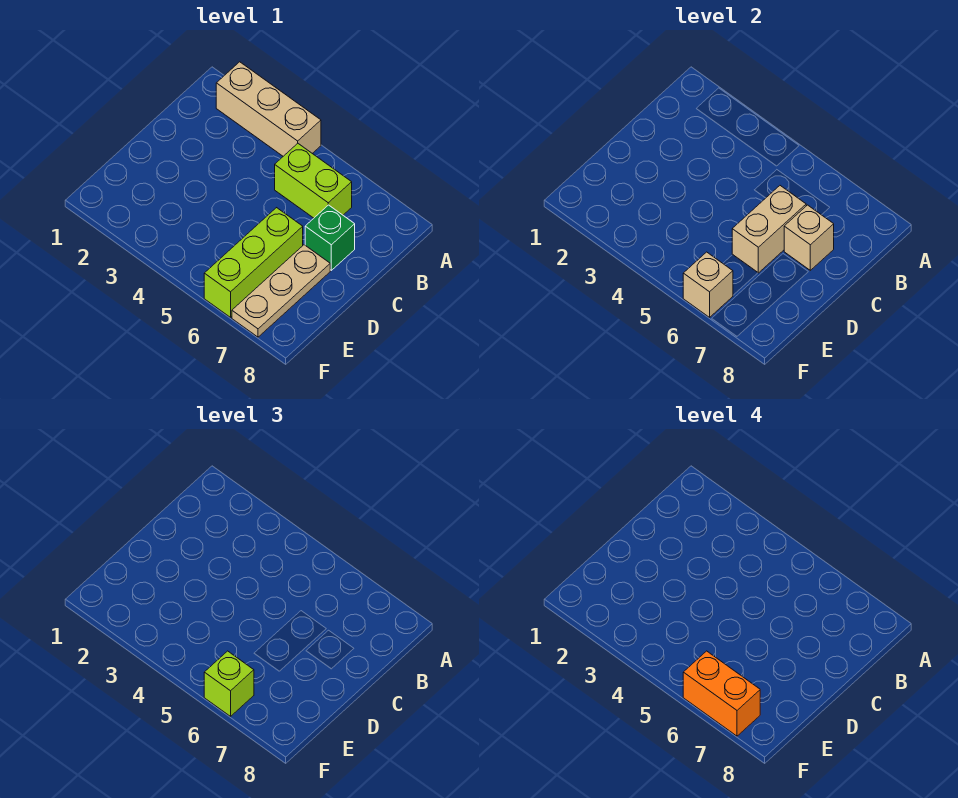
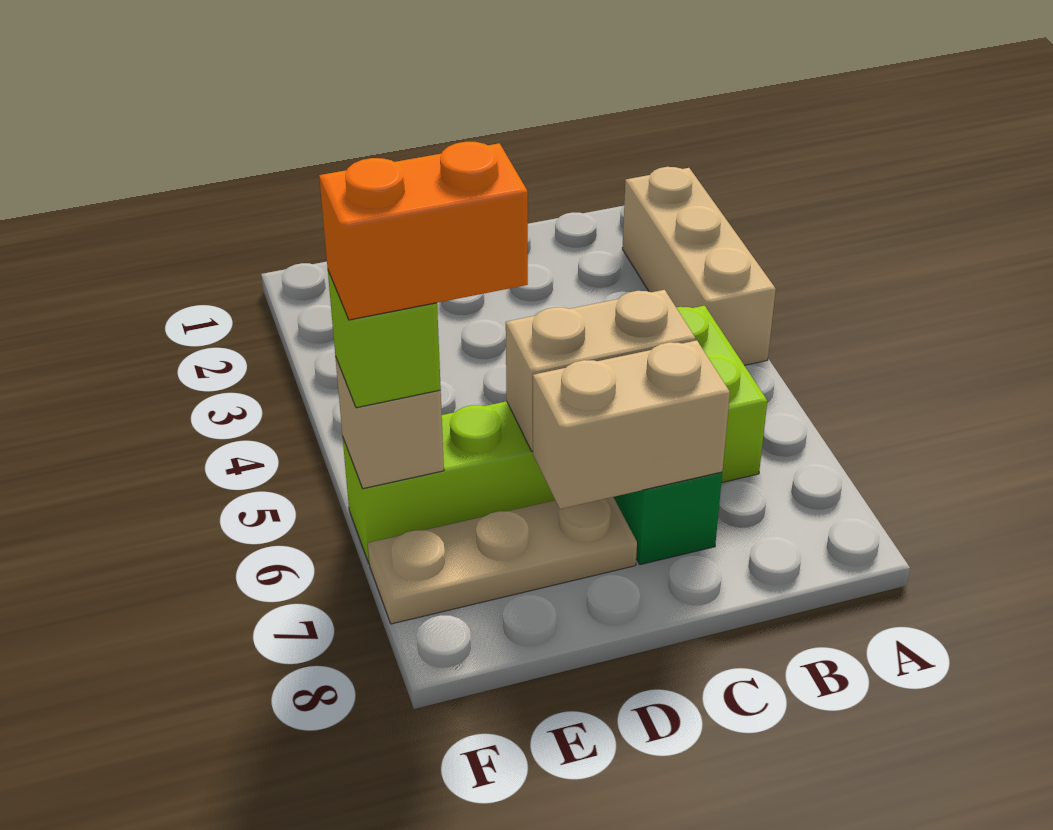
tan brick C7 level 2 -> tan brick C7:D7 level 2
orange brick F6:F7 level 4 -> orange brick E6:F6 level 4

